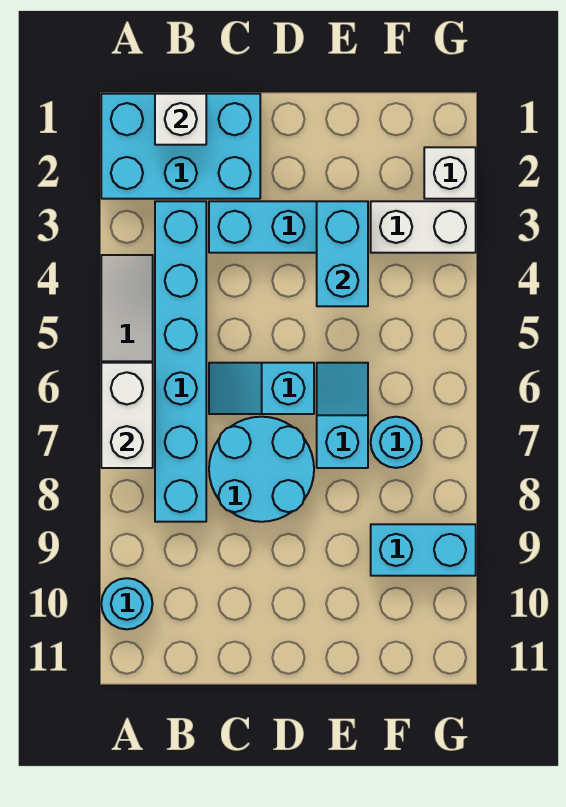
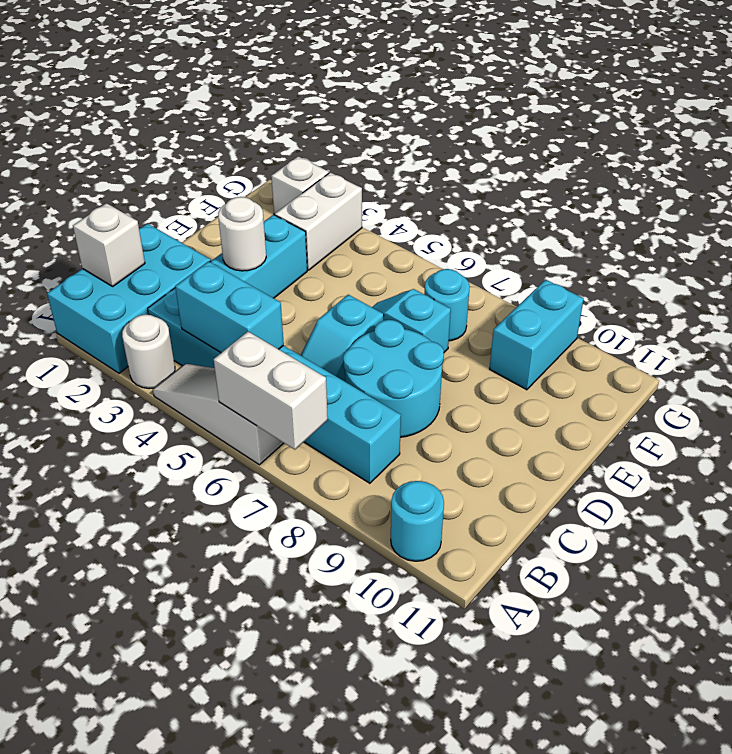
none -> white round brick A3 level 1
none -> white round brick D3 level 2
cyan brick E3:E4 level 2 -> cyan brick B4:B5 level 2

